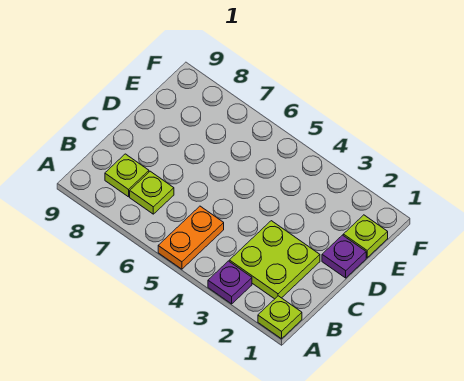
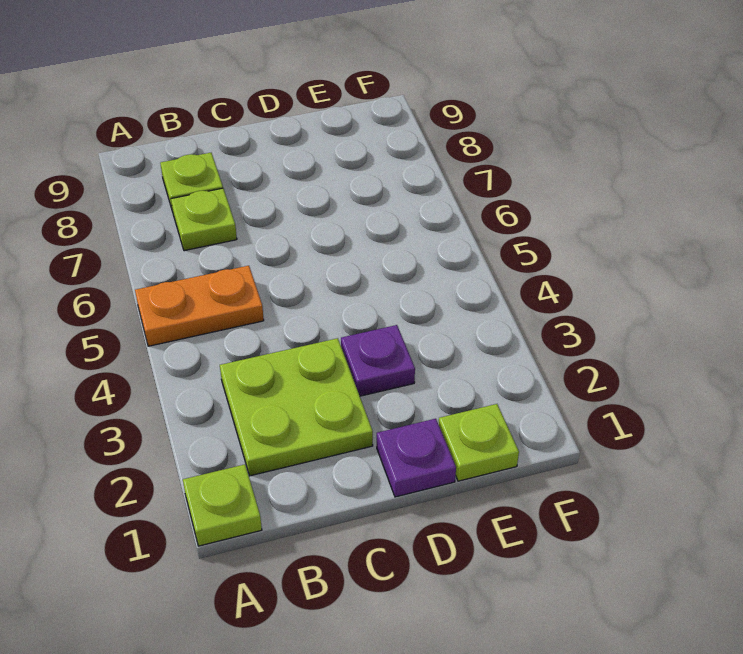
purple plate A3 level 1 -> purple plate D3 level 1

